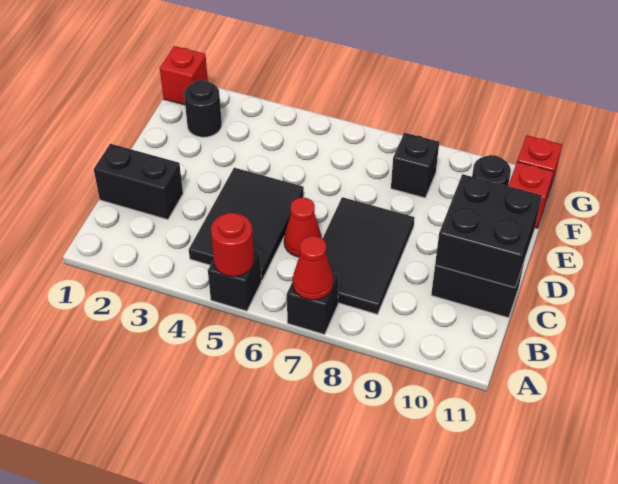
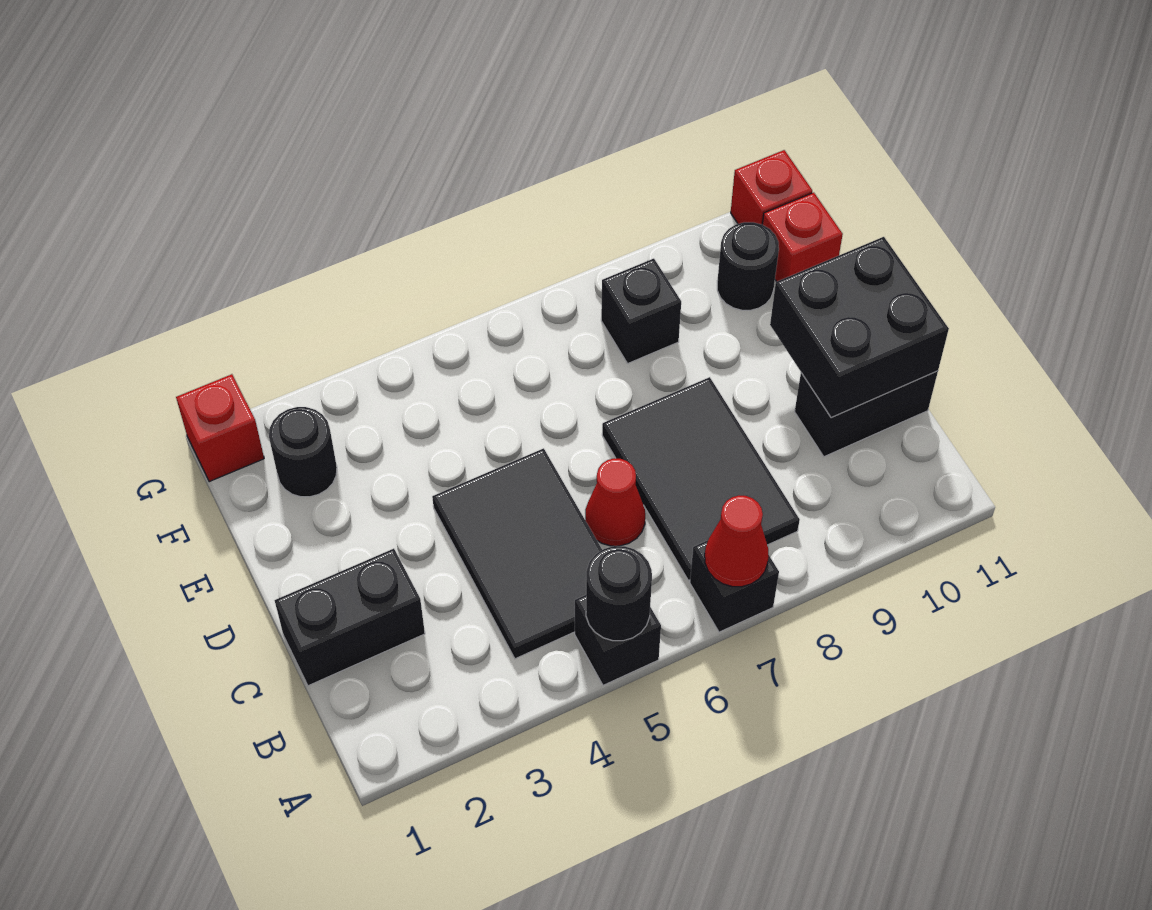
red round brick A5 level 2 -> black round brick A5 level 2

